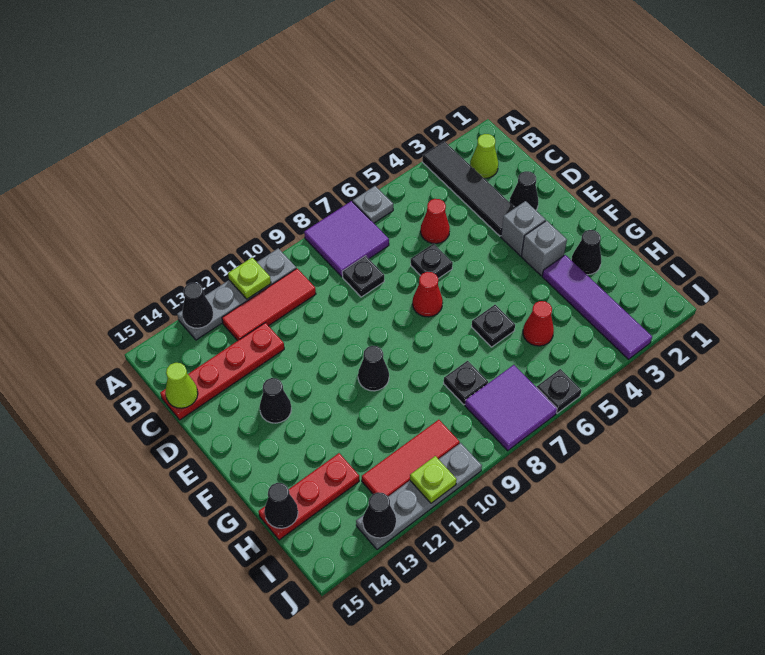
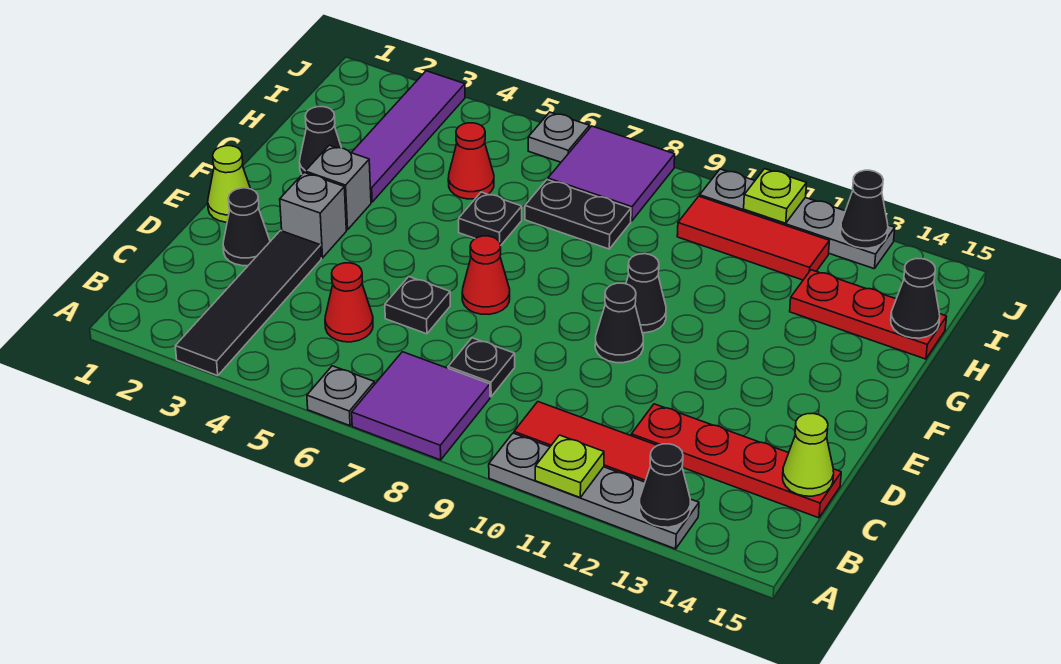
lime cone B2 level 1 -> lime cone E1 level 1
black cone E13 level 1 -> black cone E10 level 1
black plate H8 level 1 -> black plate H7:H8 level 1
black plate J6 level 1 -> grey plate J6 level 1

